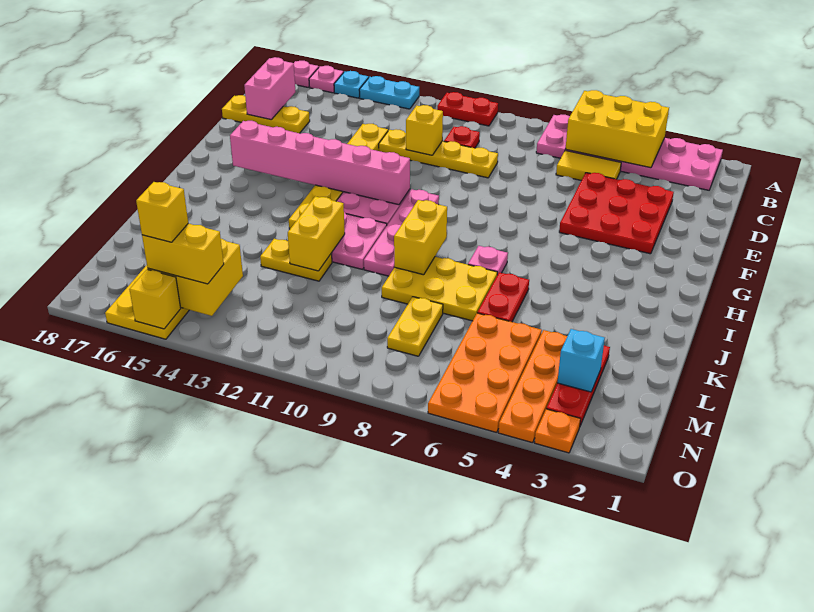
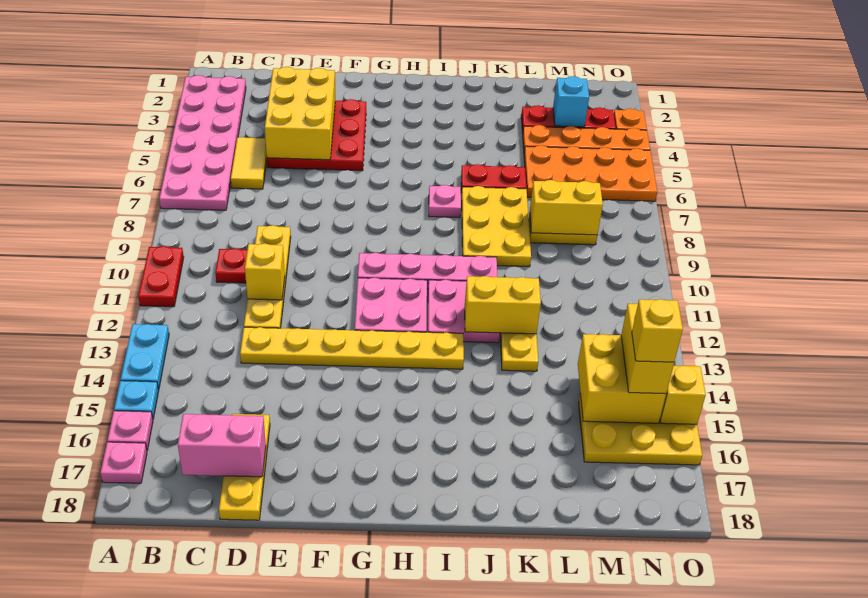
yellow brick A4:B6 level 2 -> yellow brick D3:E5 level 2
pink brick G11:G16 level 2 -> none
yellow brick I9:J9 level 2 -> yellow brick L8:M8 level 2

